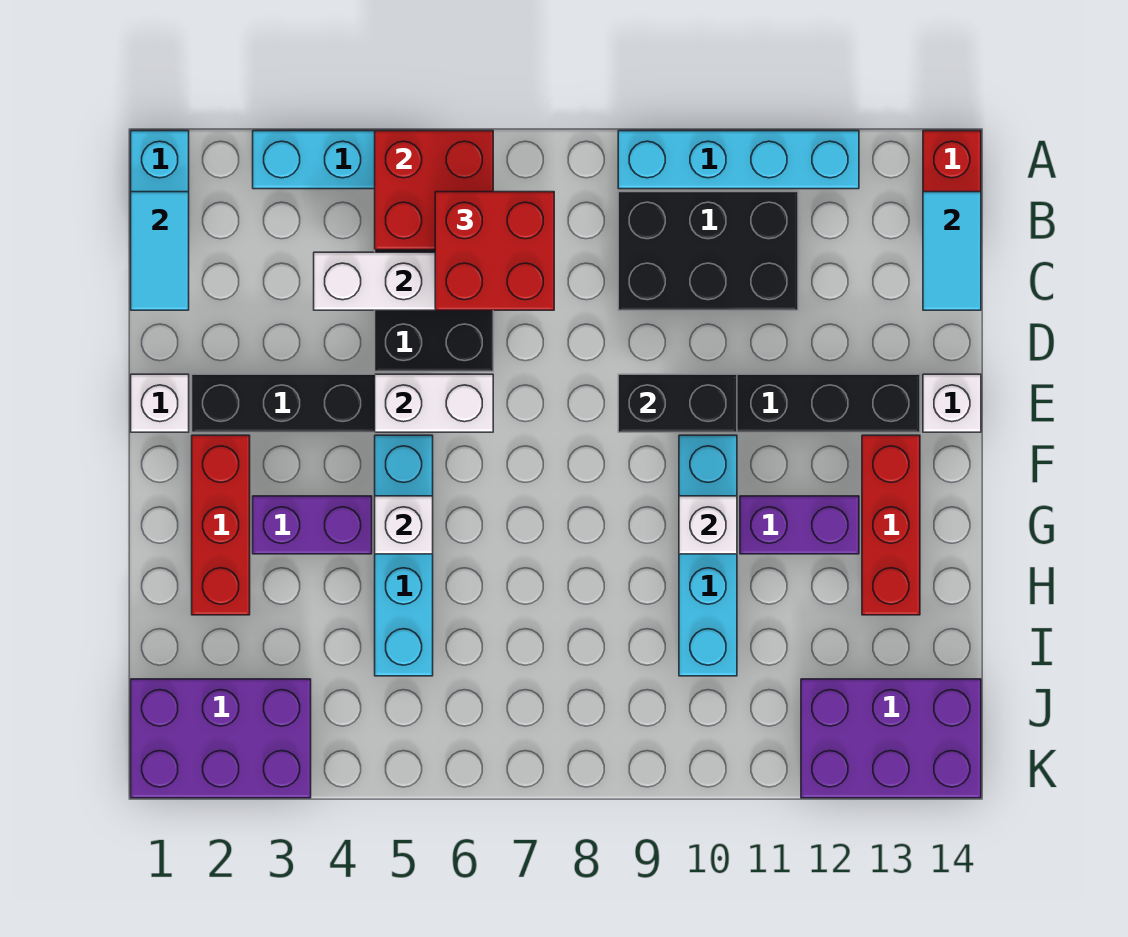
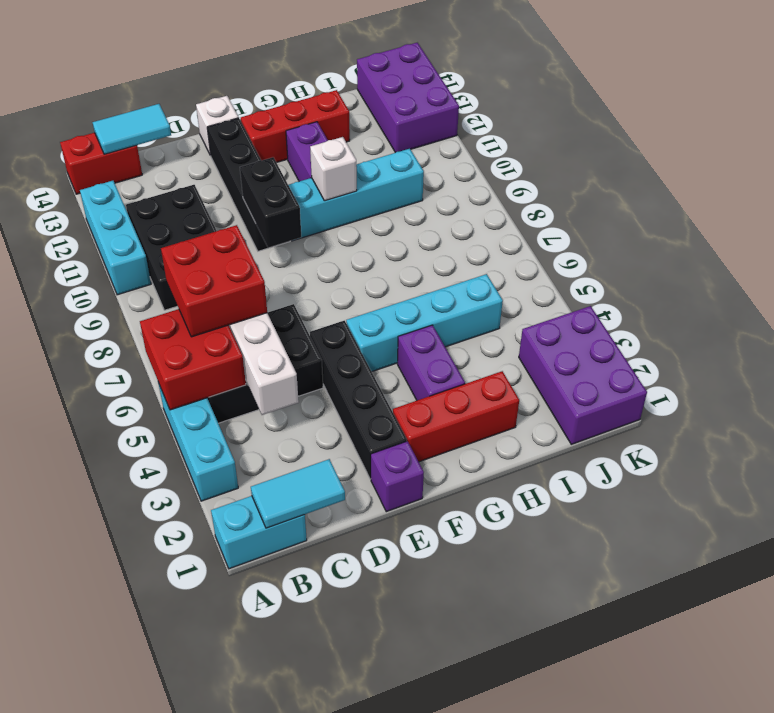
cyan brick A9:A12 level 1 -> cyan brick A10:A12 level 1
white brick E1 level 1 -> purple brick E1 level 1
white brick E5:E6 level 2 -> none
white brick G5 level 2 -> none

